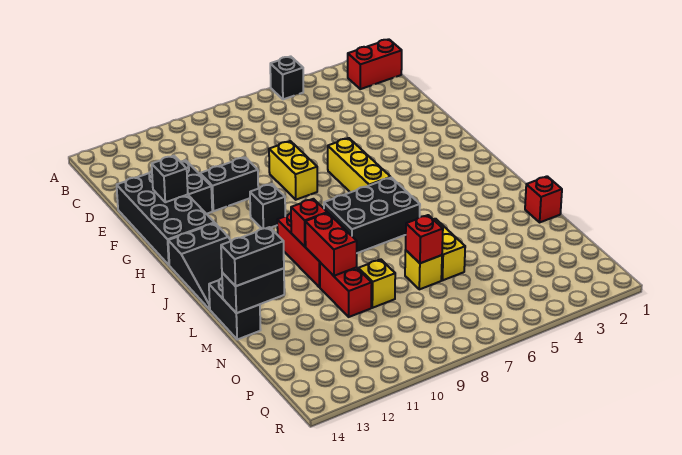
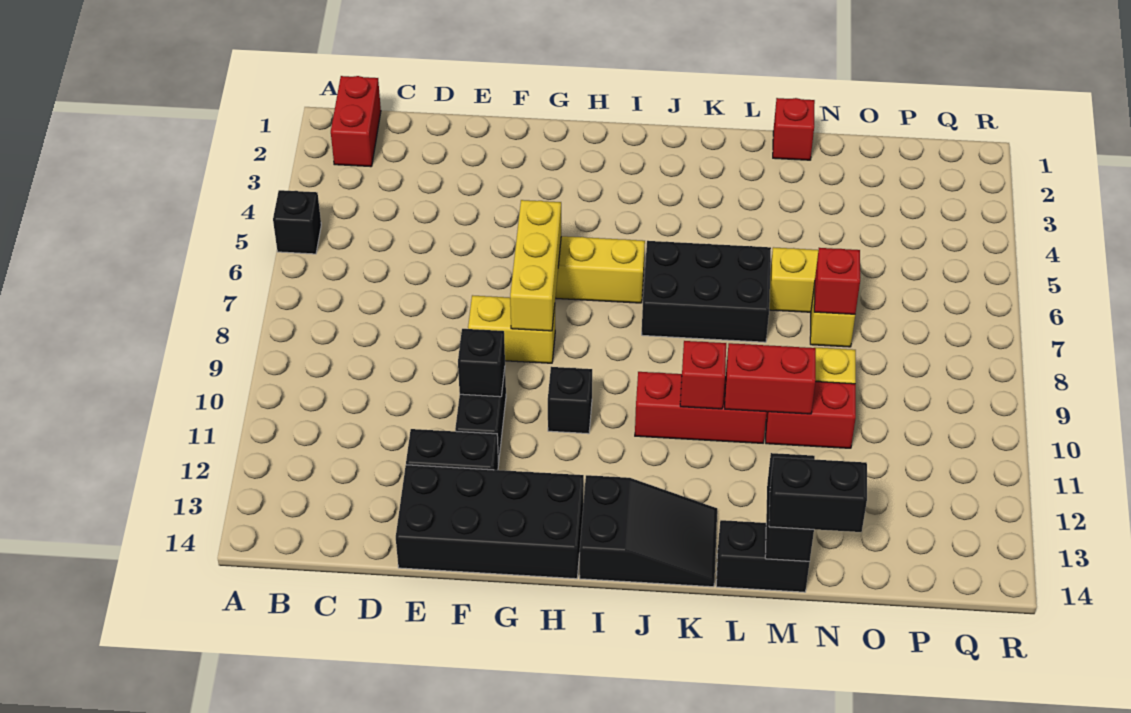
black brick F13 level 2 -> black brick F10 level 2
none -> yellow brick G6:G8 level 2
black brick J6:K8 level 1 -> black brick J6:L7 level 1
black brick M13:M14 level 3 -> black brick M14:N14 level 3

